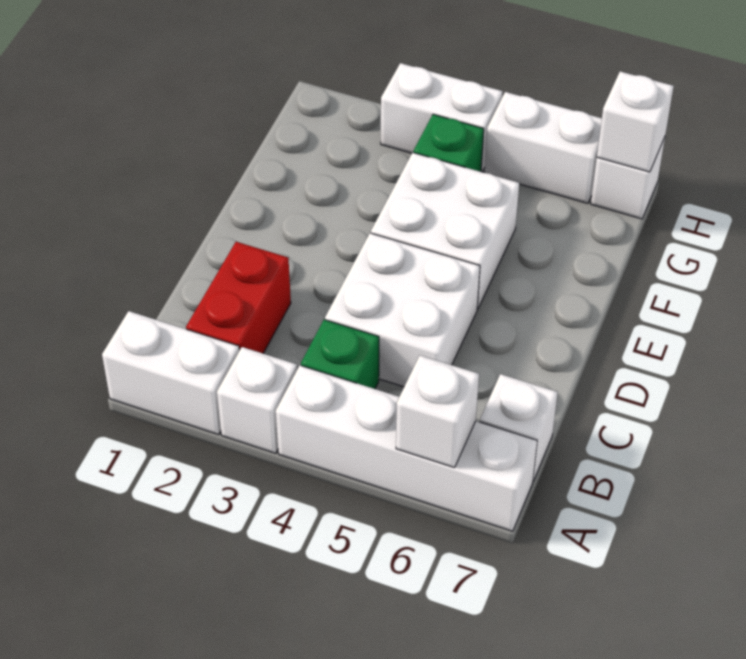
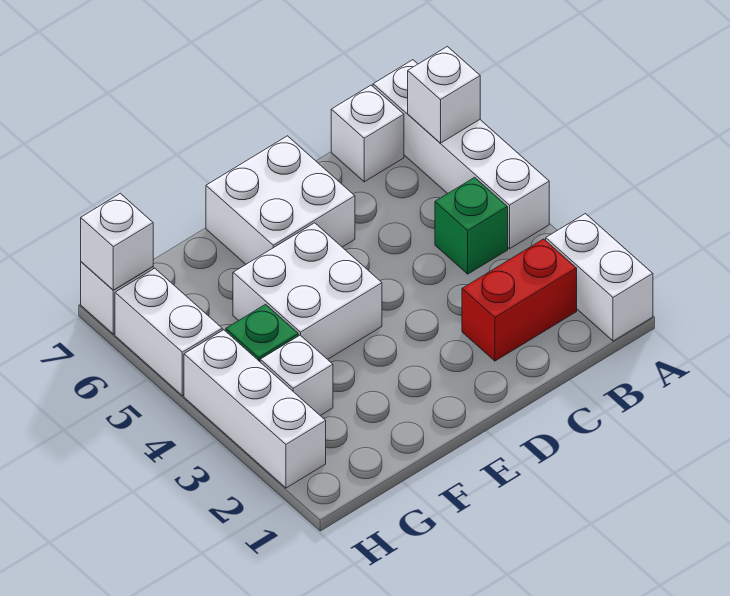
white brick A3 level 1 -> white brick G3 level 1
white brick C4:D5 level 1 -> white brick D6:E7 level 1
white brick H3:H4 level 1 -> white brick H2:H4 level 1

